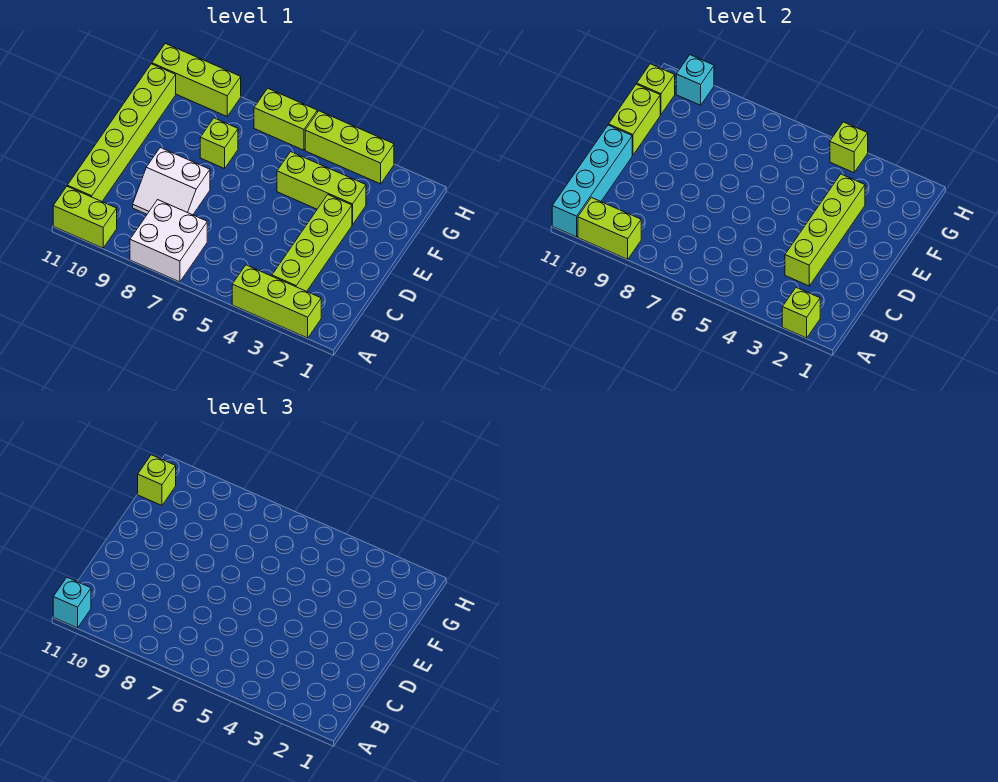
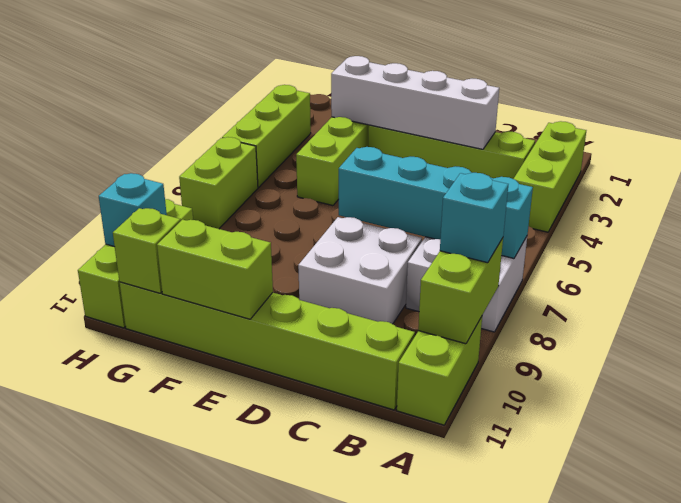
lime brick A2 level 2 -> none
cyan brick A11:D11 level 2 -> cyan brick A7:D7 level 2
cyan brick A11 level 3 -> cyan brick A9 level 3
lime brick C3:F3 level 2 -> white brick C3:F3 level 2
white slope C8:D9 level 1 top D -> white brick C8:D9 level 1
lime brick F8 level 1 -> none
lime brick G11 level 3 -> none
lime brick H4 level 2 -> none

